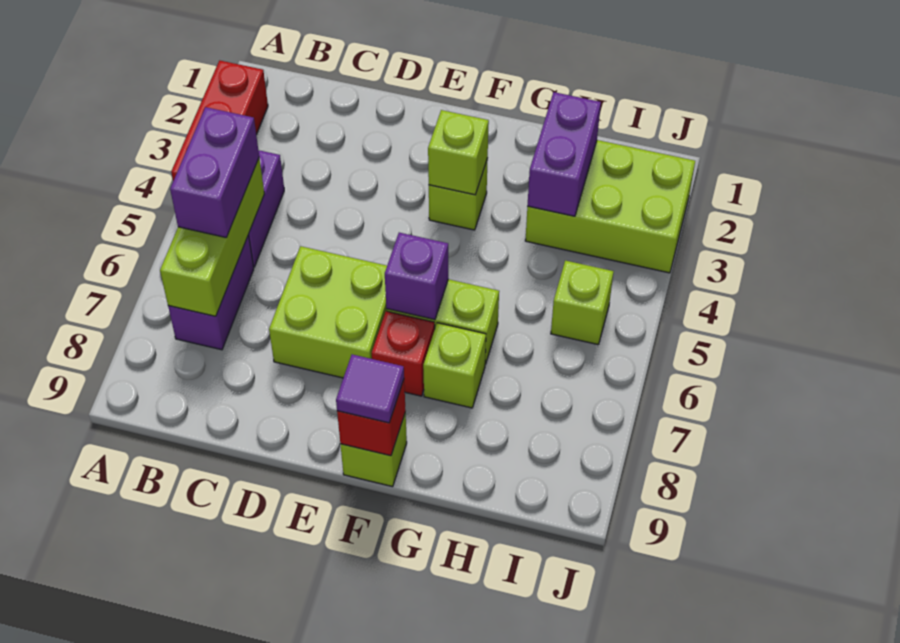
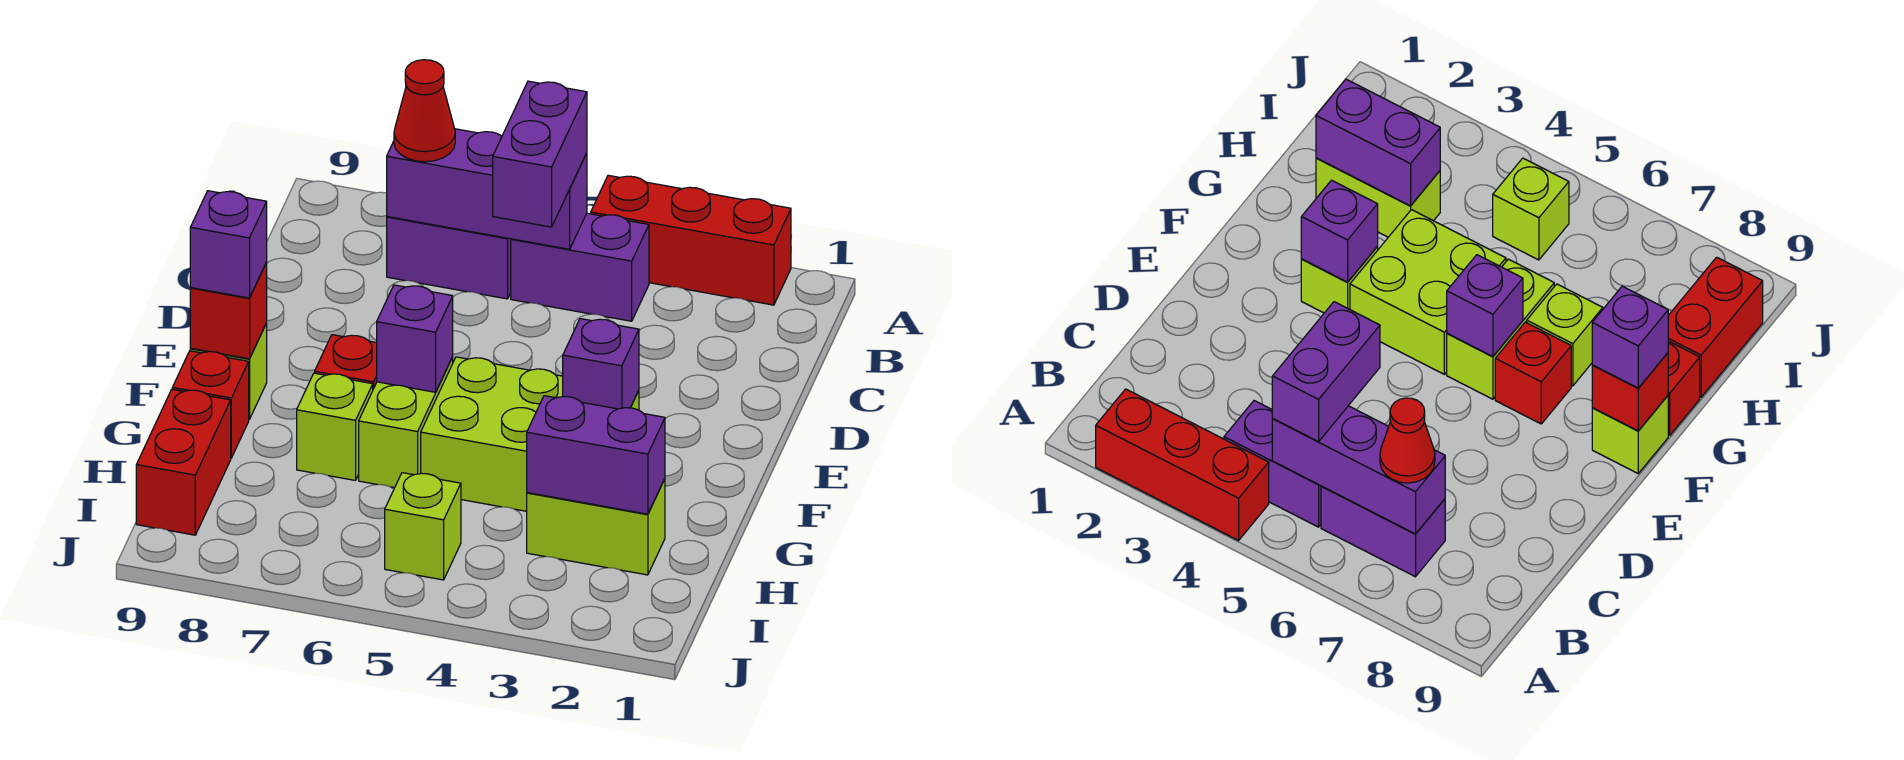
lime brick B5:B7 level 2 -> purple brick B5:B7 level 2
purple brick B5:B6 level 3 -> purple brick B5:C5 level 3
none -> red cone B7 level 3
lime brick D6:E7 level 1 -> lime brick F4:G5 level 1
lime brick F3 level 2 -> purple brick F3 level 2
purple tile F9 level 3 -> purple brick F9 level 3
none -> red brick G9 level 1
lime brick H2:J3 level 1 -> lime brick H2:H3 level 1
none -> red brick H9:I9 level 1

